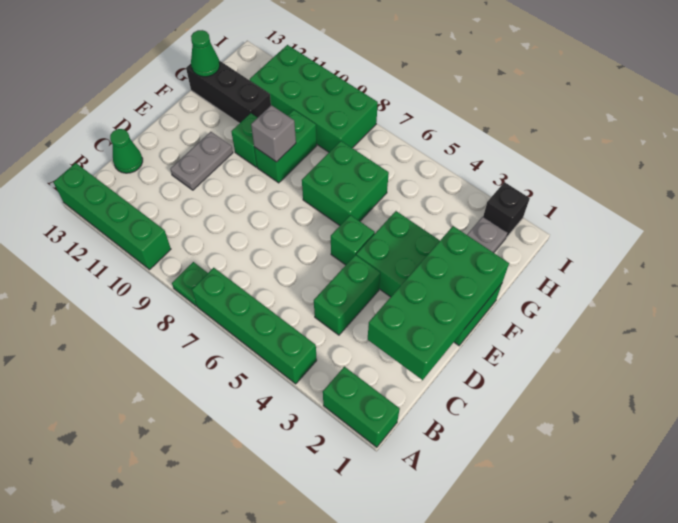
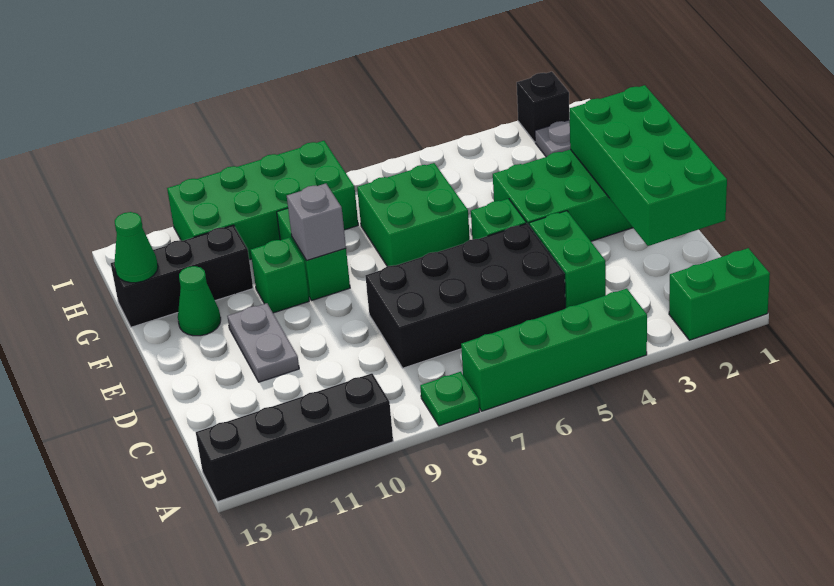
green brick A10:A13 level 1 -> black brick A10:A13 level 1
none -> black brick C5:D8 level 1
green cone C13 level 1 -> green cone F12 level 1

